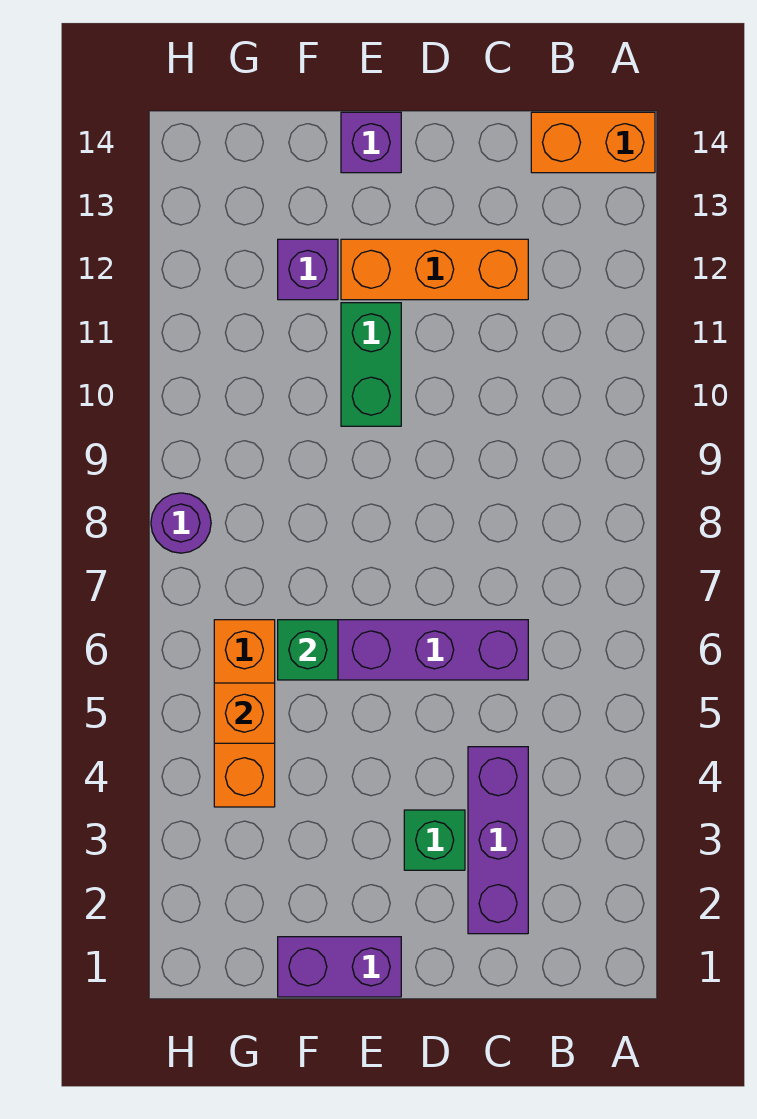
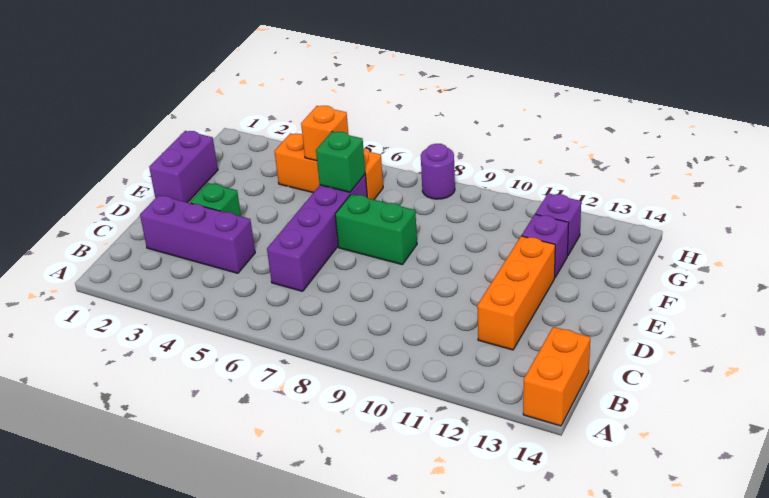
green brick E10:E11 level 1 -> green brick E7:E8 level 1
purple brick E14 level 1 -> purple brick G12 level 1

